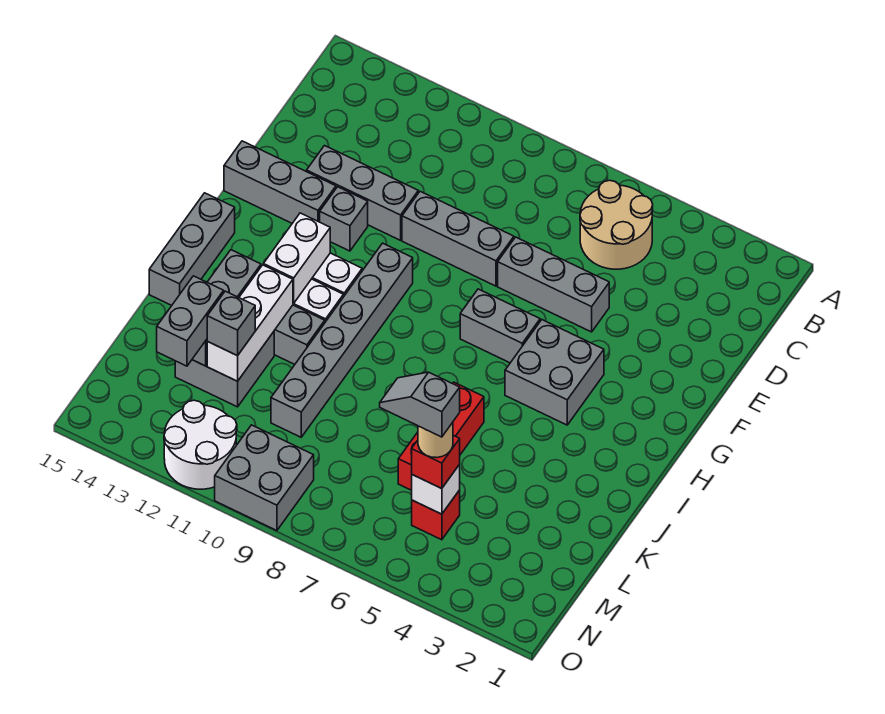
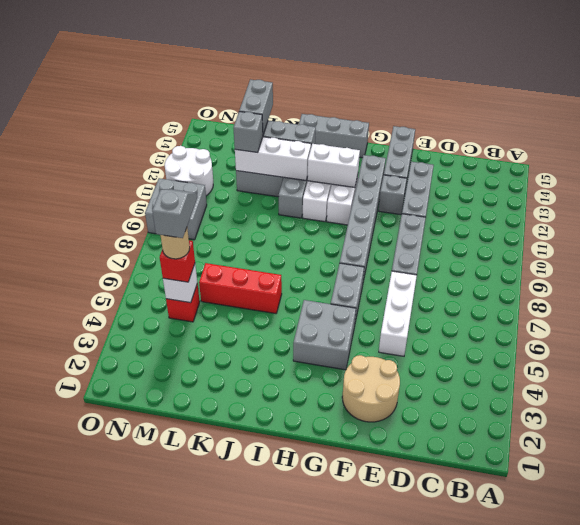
tan round brick B5:C6 level 1 -> tan round brick E2:F3 level 1
grey brick E5:E7 level 1 -> white brick E5:E7 level 1
grey brick G10:L10 level 1 -> grey brick G8:G13 level 1
grey brick L13:M13 level 3 -> grey brick L13:L14 level 3

